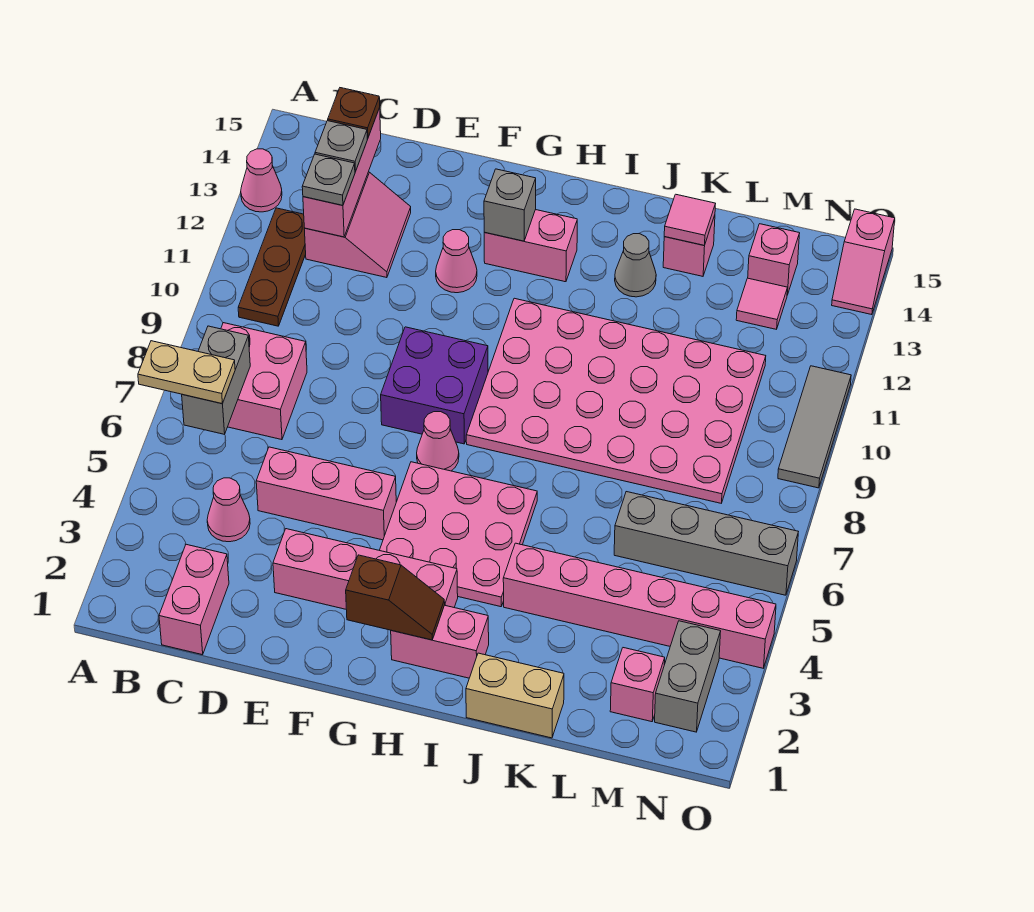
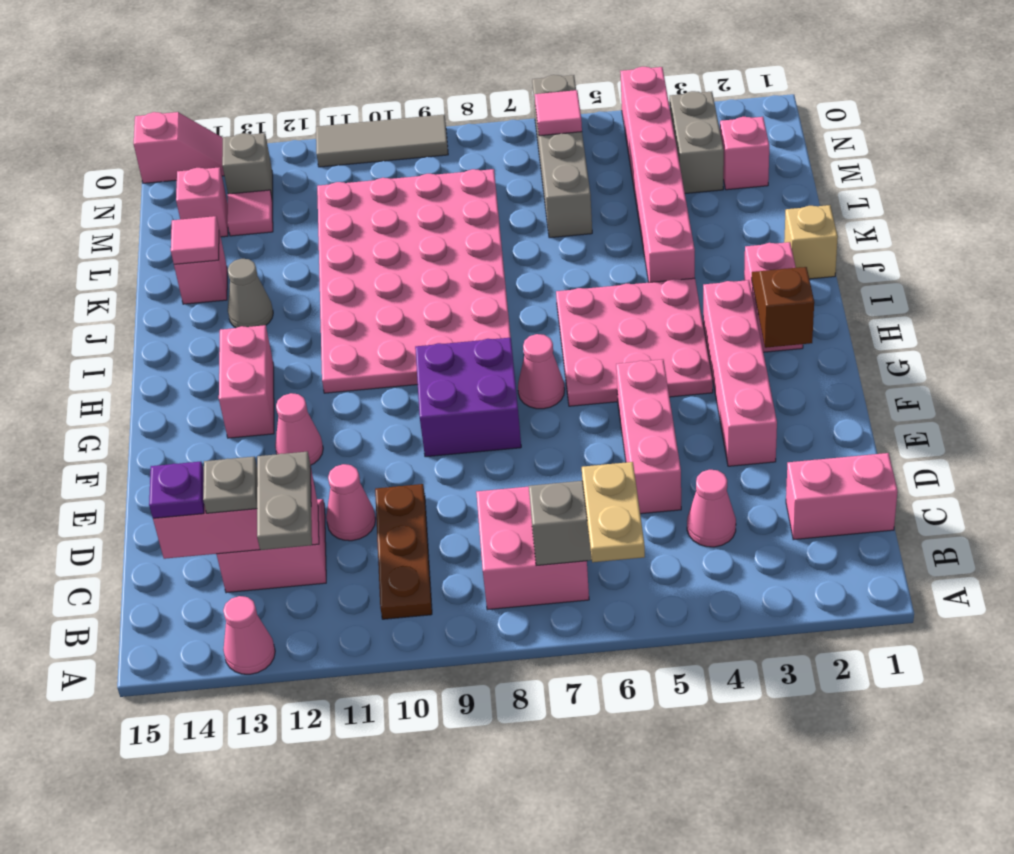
brown plate B10:B12 level 1 -> brown plate B10:D10 level 1
grey plate C12 level 3 -> grey plate B12:C12 level 3
brown plate C14 level 3 -> purple plate C14 level 3
none -> pink cone D11 level 1
grey brick G13 level 2 -> grey brick N13 level 1
tan brick J1:K1 level 1 -> tan brick J1 level 1
grey brick N2:N3 level 1 -> grey brick M3:N3 level 1
none -> pink tile N6 level 2

